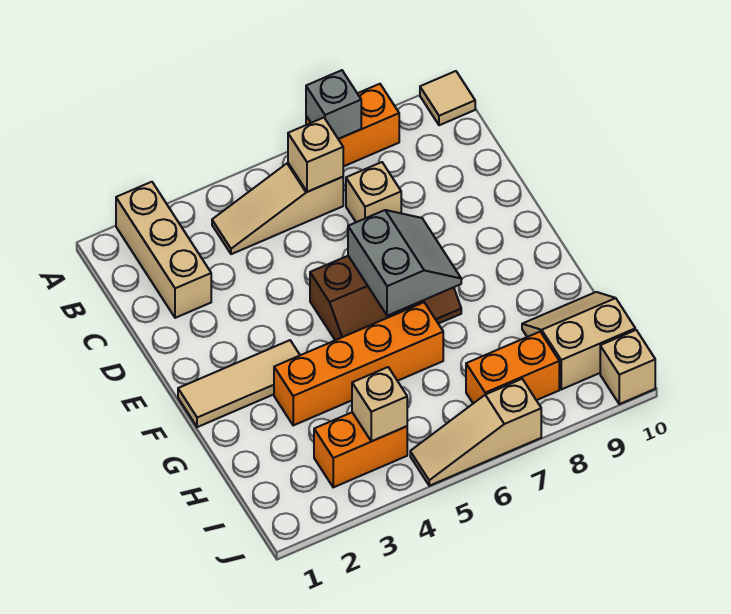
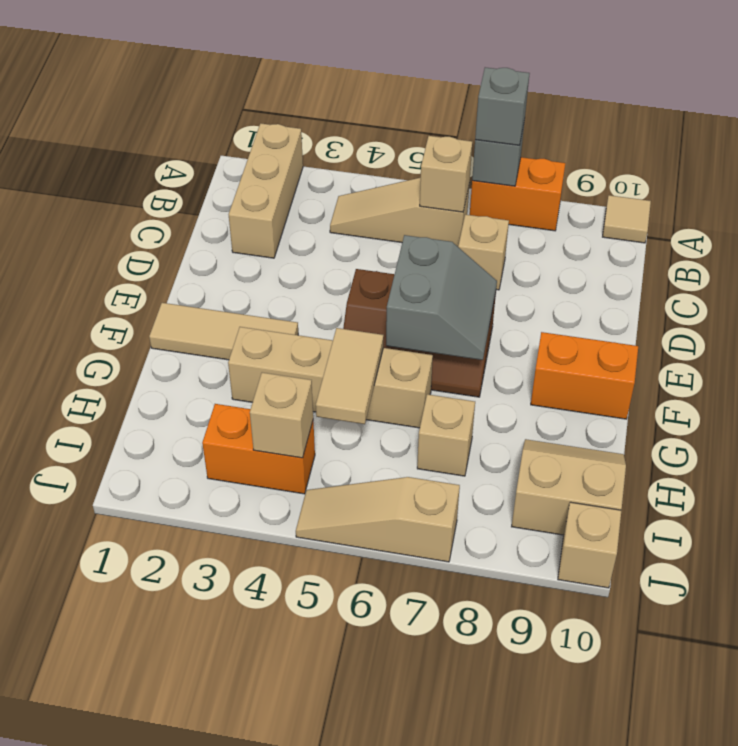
none -> grey brick A7 level 3
orange brick G3:G6 level 1 -> tan brick G3:G6 level 1
none -> tan tile G5:H5 level 2
none -> tan brick H7 level 1
orange brick I7:I8 level 1 -> orange brick F9:F10 level 1

